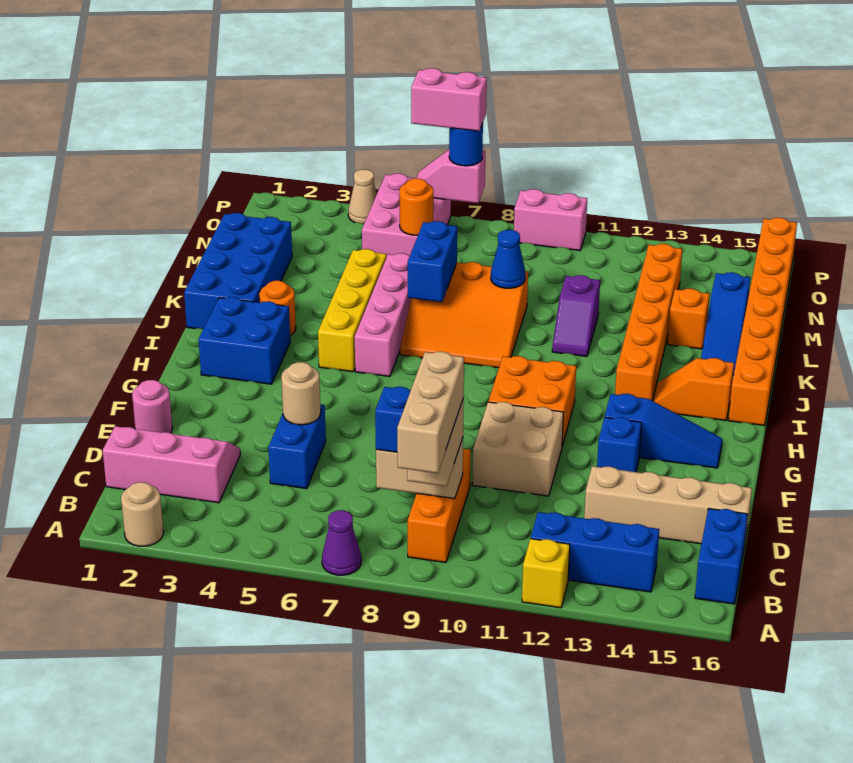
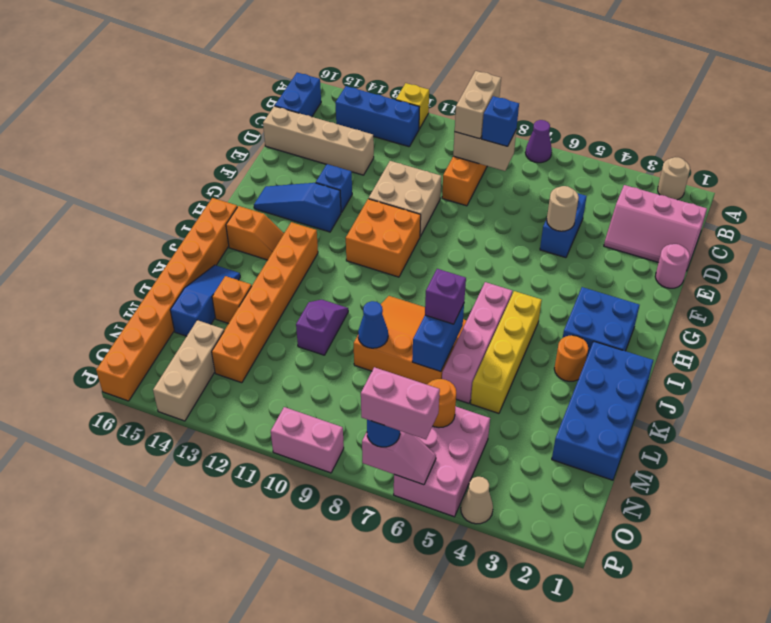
tan brick A9:C9 level 4 -> tan brick N14:P14 level 1
none -> purple brick K7 level 3

